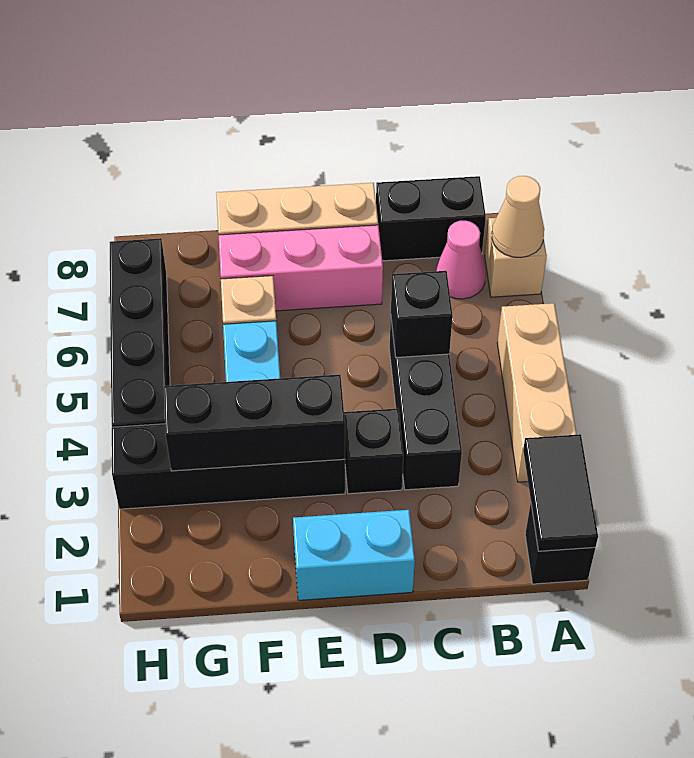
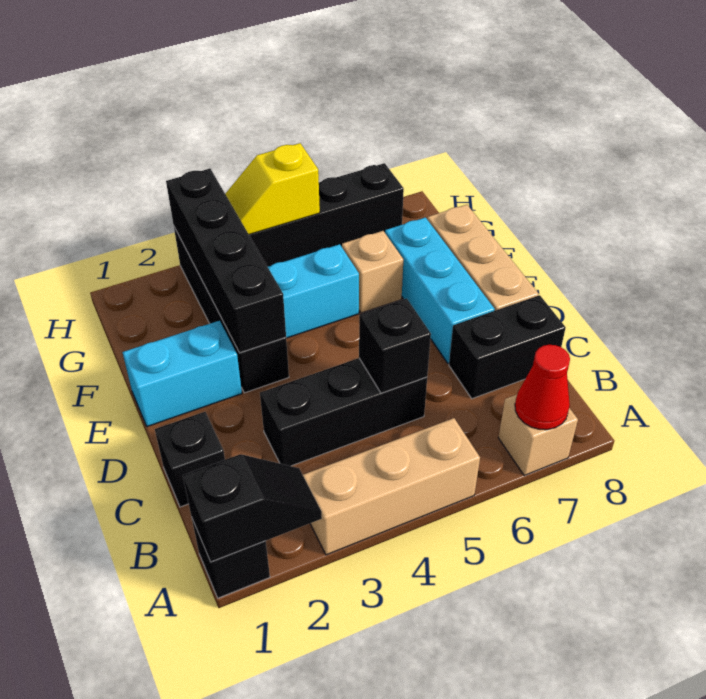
black tile A1:A2 level 2 -> black slope A1:A2 level 2 top 1
tan cone A7 level 2 -> red cone A7 level 2
pink cone B7 level 1 -> none
black brick B8:C8 level 1 -> black brick C7:C8 level 1
cyan brick D1:E1 level 1 -> cyan brick E1:E2 level 1
black brick D3 level 1 -> black brick C1 level 1
pink brick D7:F7 level 1 -> cyan brick D7:F7 level 1
black brick E3:G3 level 2 -> black brick E3:H3 level 2
none -> yellow slope H4:H5 level 2 top 5

